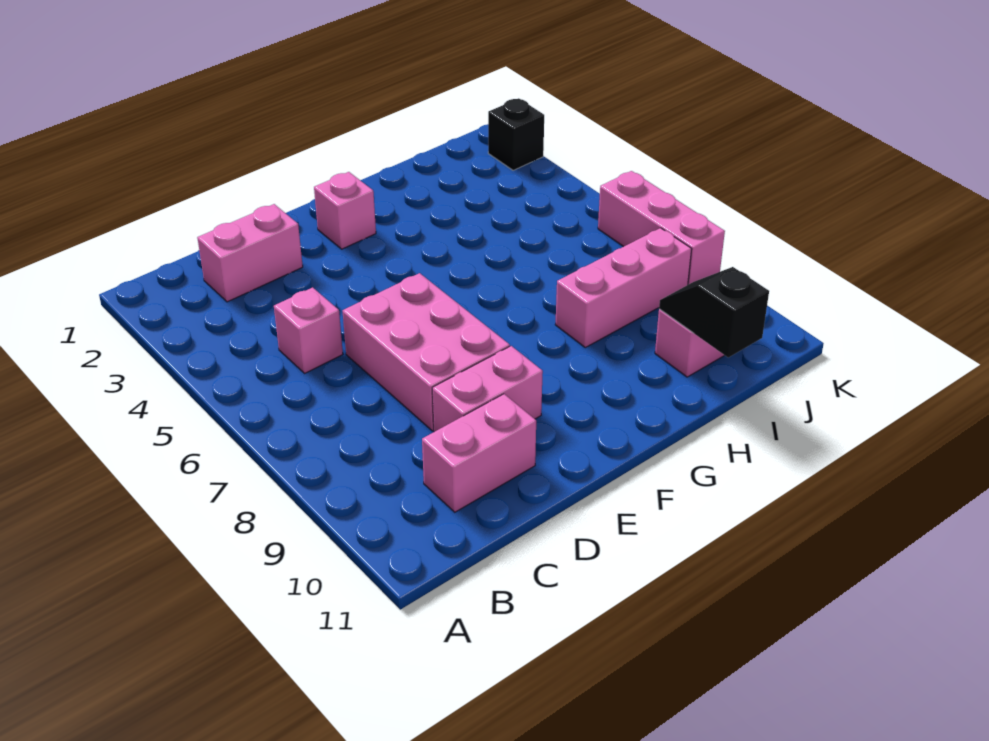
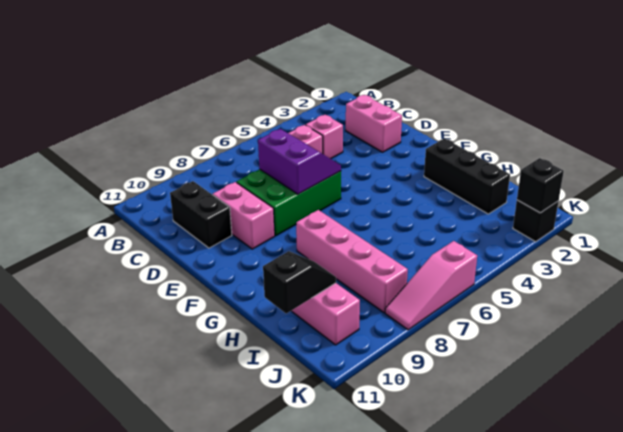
pink brick C10:D10 level 1 -> black brick C10:D10 level 1
pink brick D6:E8 level 1 -> green brick D6:E8 level 1
none -> purple slope D6:E7 level 2 top 7
pink brick F2 level 1 -> pink brick C4 level 1
none -> black brick G2:I2 level 1
pink brick H8:J8 level 1 -> pink brick G8:J8 level 1
none -> black brick K2 level 2
pink brick K6:K8 level 1 -> pink slope K6:K8 level 1 top 6

